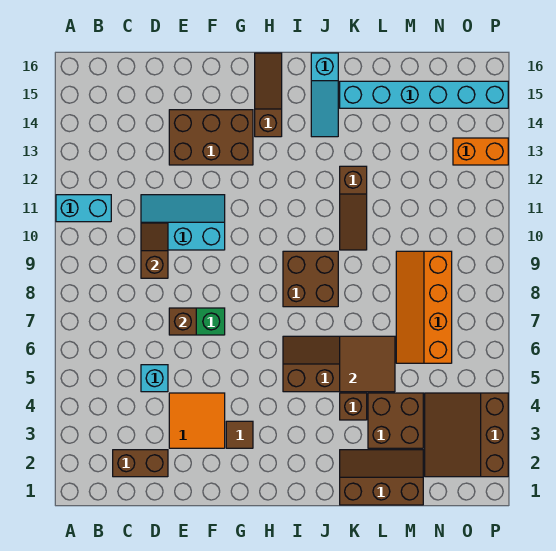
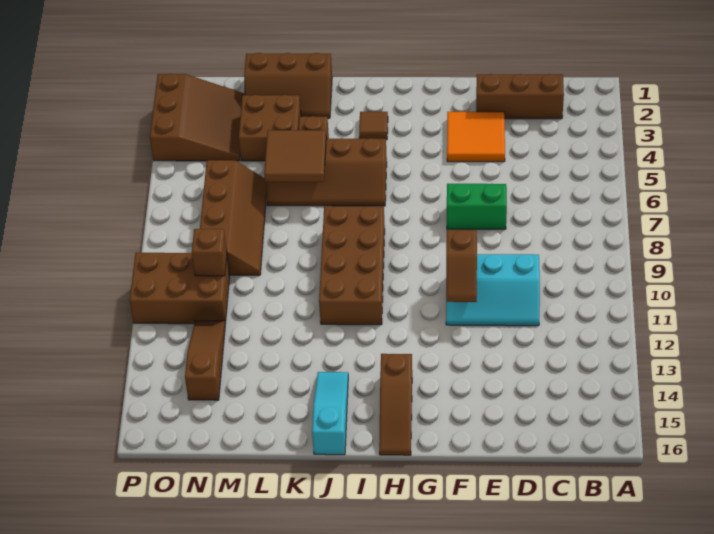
cyan brick A11:B11 level 1 -> none
brown brick C2:D2 level 1 -> brown brick C2:E2 level 1
cyan brick D5 level 1 -> none
brown slope D9:D10 level 2 top 9 -> brown slope F10:F11 level 2 top 10
brown brick E7 level 2 -> brown brick N10 level 2
brown brick E13:G14 level 1 -> brown brick N10:P11 level 1
brown tile G3 level 1 -> brown tile I3 level 1
brown brick I8:J9 level 1 -> brown brick I8:J11 level 1
brown slope K10:K12 level 1 top 12 -> brown slope N12:N14 level 1 top 14
cyan brick K15:P15 level 1 -> none
orange slope M6:N9 level 1 top N -> brown slope M6:N9 level 1 top N
orange brick O13:P13 level 1 -> none

